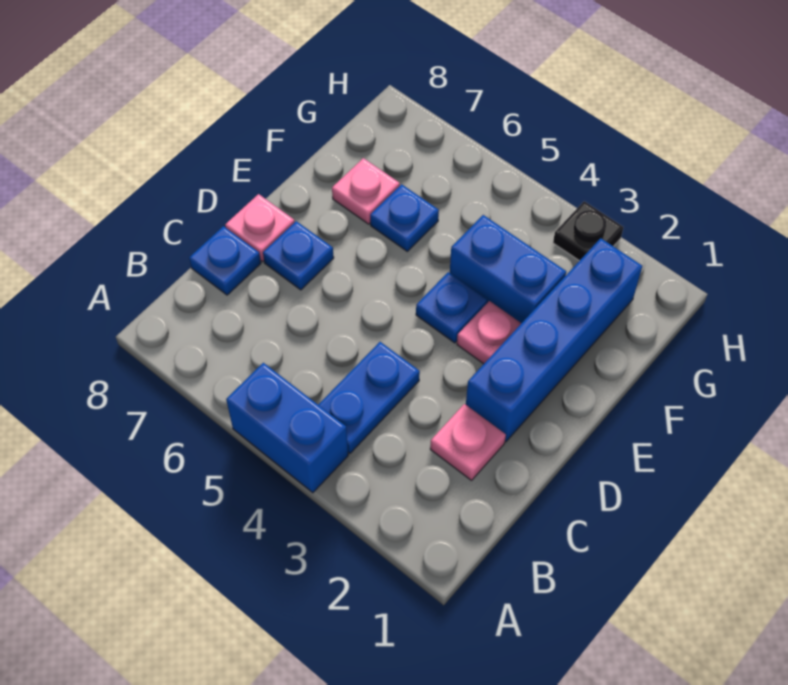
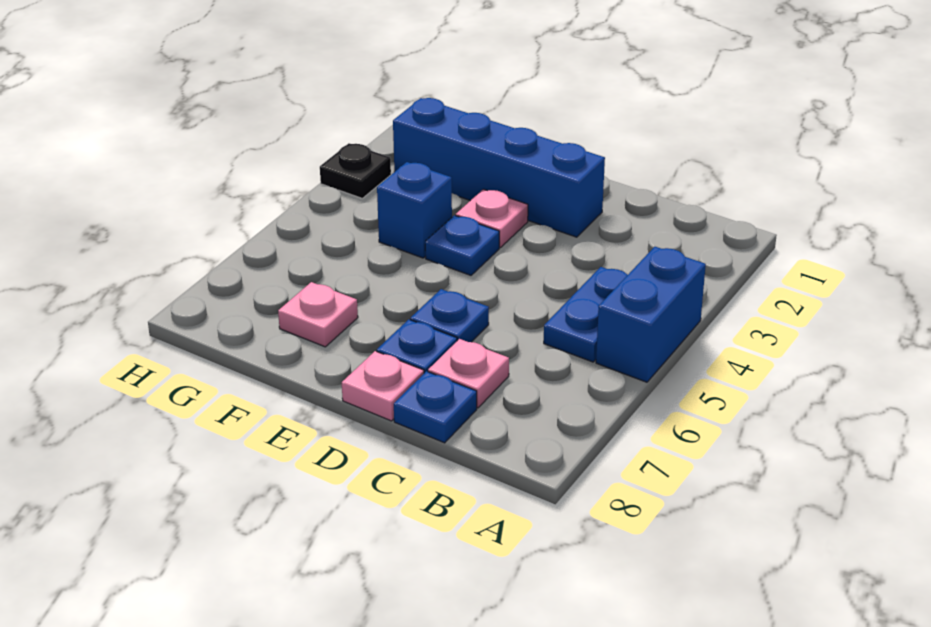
blue plate B4:C4 level 1 -> blue plate B4:B5 level 1
pink plate C2 level 1 -> pink plate C7 level 1
blue brick F3:F4 level 1 -> blue brick F4 level 1
blue plate F6 level 1 -> blue plate D6 level 1

